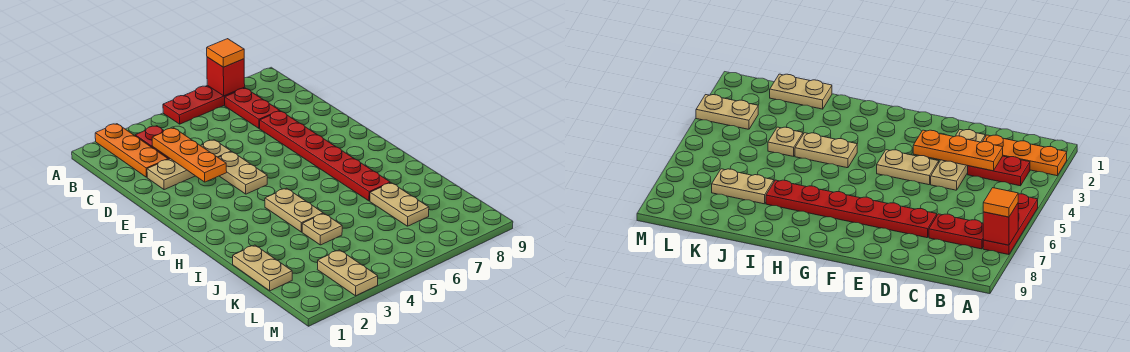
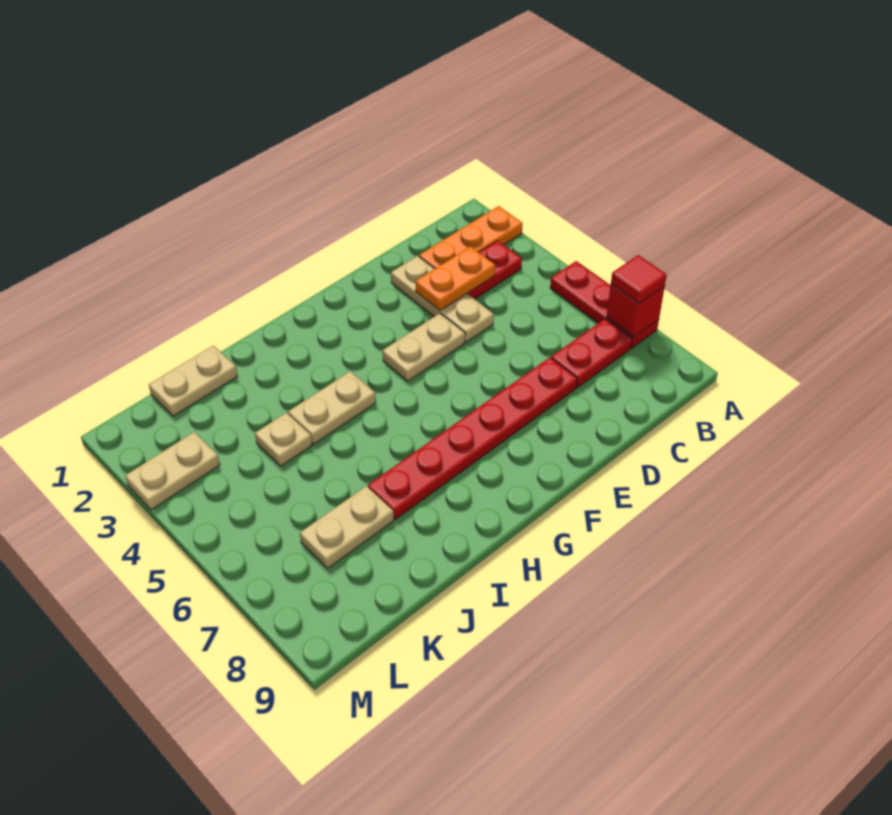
orange tile A7 level 3 -> red tile A7 level 3
orange plate C3:E3 level 2 -> orange plate C3:D3 level 2

